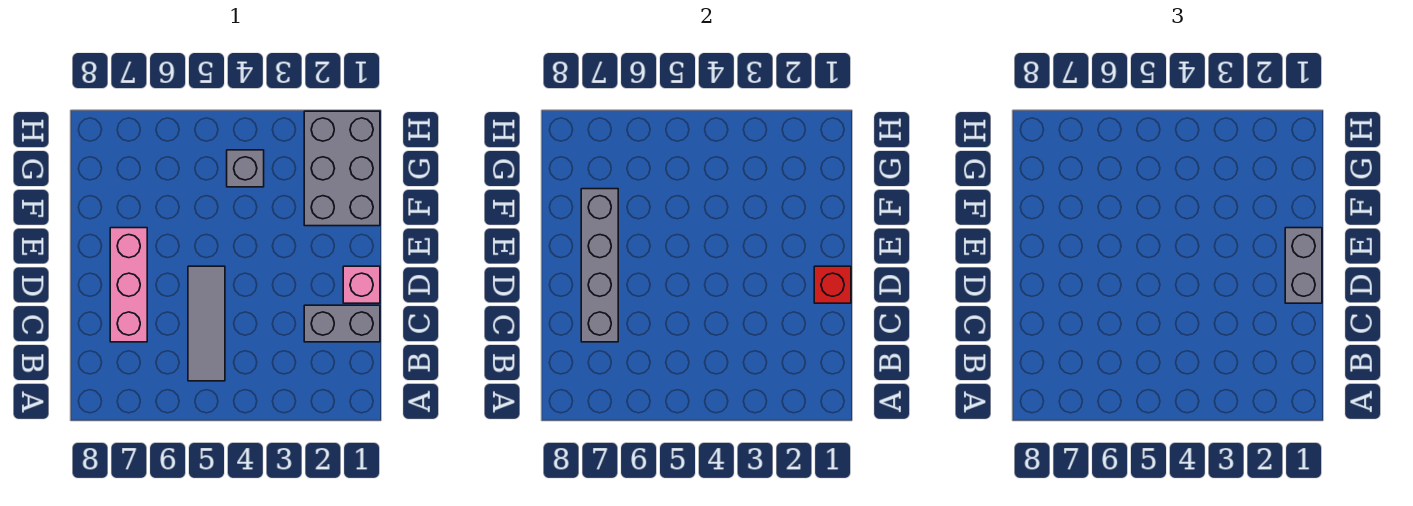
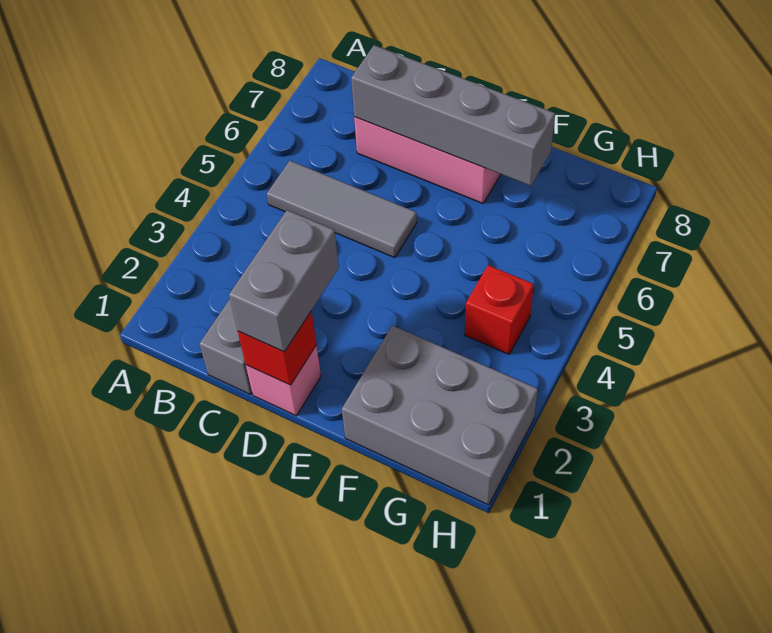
grey brick D1:E1 level 3 -> grey brick D1:D2 level 3
grey brick G4 level 1 -> red brick G4 level 1

